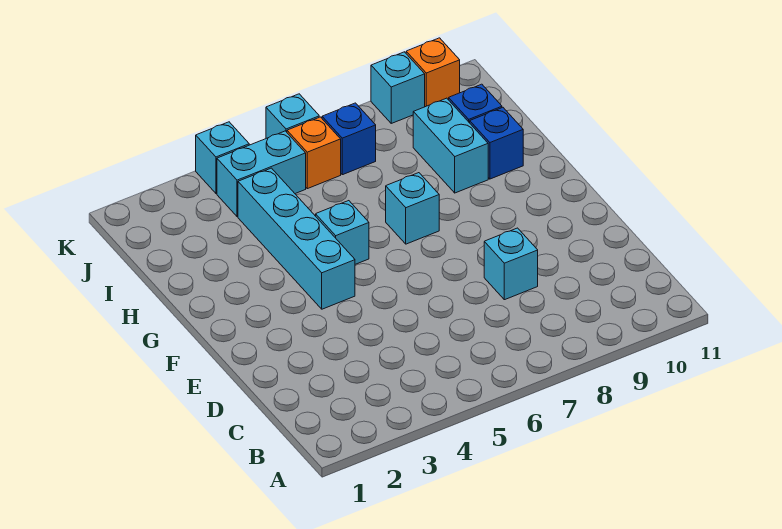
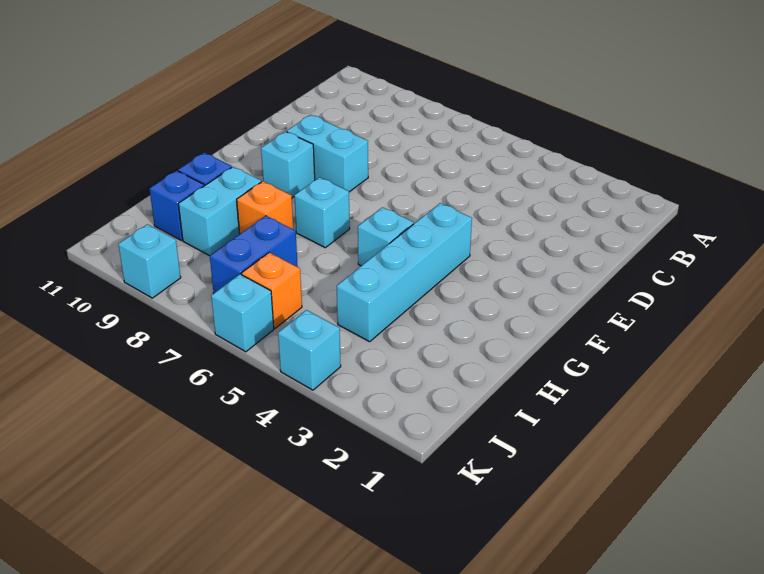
cyan brick D8 level 1 -> cyan brick F9 level 1
cyan brick J4:J5 level 1 -> cyan brick E8:E9 level 1
blue brick J7 level 1 -> blue brick I7:J7 level 1
orange brick K10 level 1 -> orange brick H8 level 1

